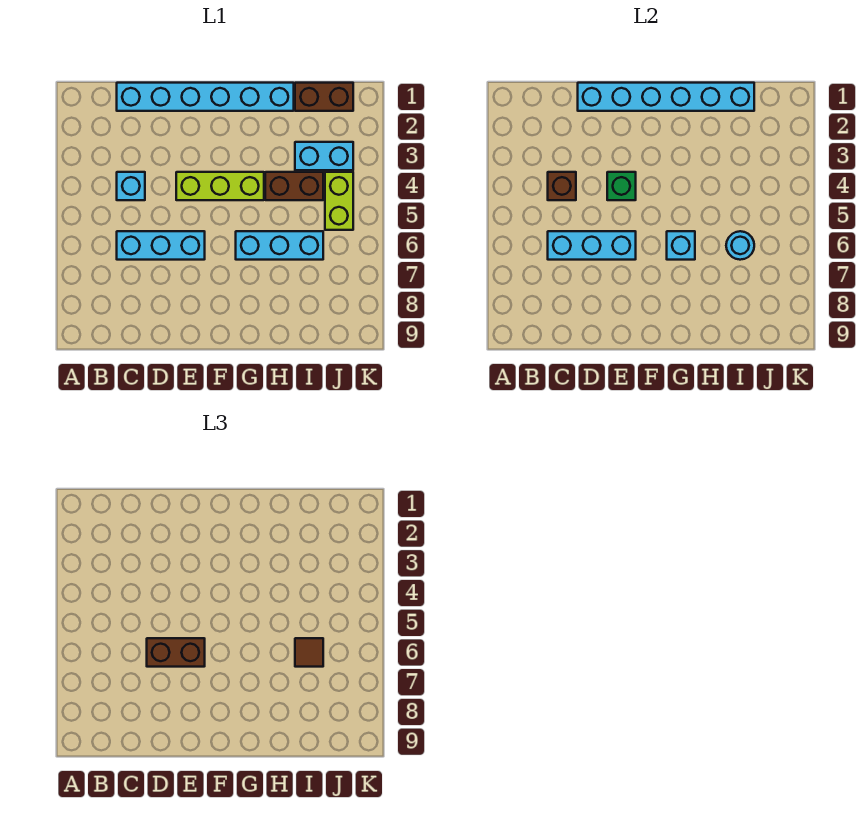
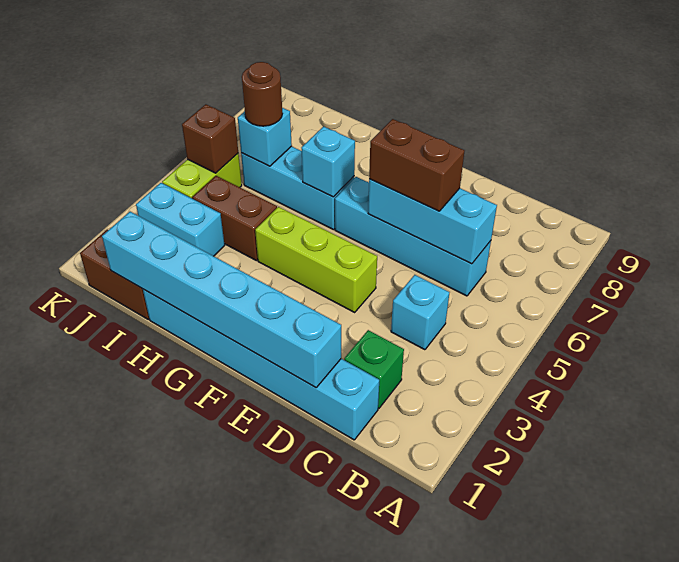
brown brick C4 level 2 -> brown brick J5 level 2
cyan brick C6:E6 level 1 -> cyan brick C6:F6 level 1
green brick E4 level 2 -> green brick C2 level 1
cyan round brick I6 level 2 -> cyan brick I6 level 2
brown tile I6 level 3 -> brown round brick I6 level 3

